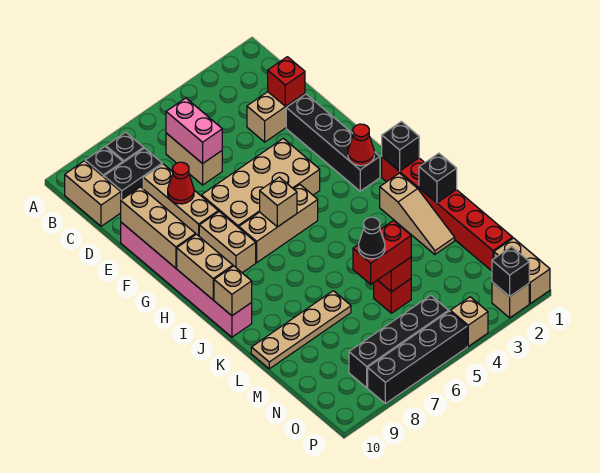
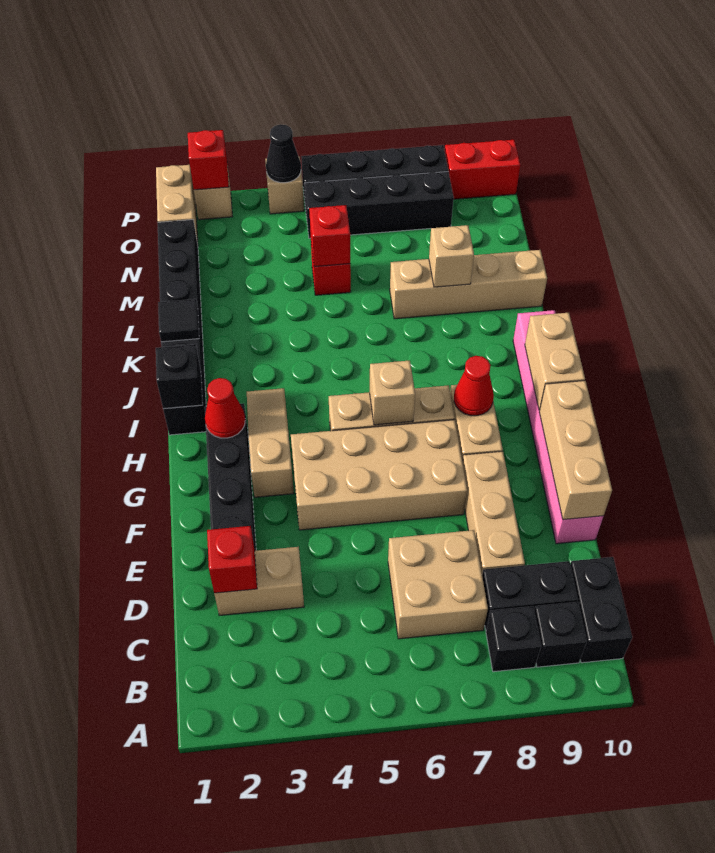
tan brick B10:C10 level 1 -> black brick B10:C10 level 1
tan brick C6:D6 level 1 -> tan brick C6:D7 level 1
pink brick C6:D6 level 2 -> none
red cone E8 level 2 -> red cone H8 level 2
red brick I1:N1 level 1 -> black brick I1:N1 level 1
tan slope J2:L2 level 1 top J -> tan slope G3:I3 level 1 top G
tan brick J10 level 2 -> tan brick L8 level 2
black brick K1 level 2 -> black tile K1 level 2
tan plate L7:L10 level 1 -> tan brick L7:L10 level 1
red brick M5:M6 level 3 -> red brick P9:P10 level 1
black cone M6 level 4 -> black cone P4 level 2
black brick P2 level 2 -> red brick P2 level 2

